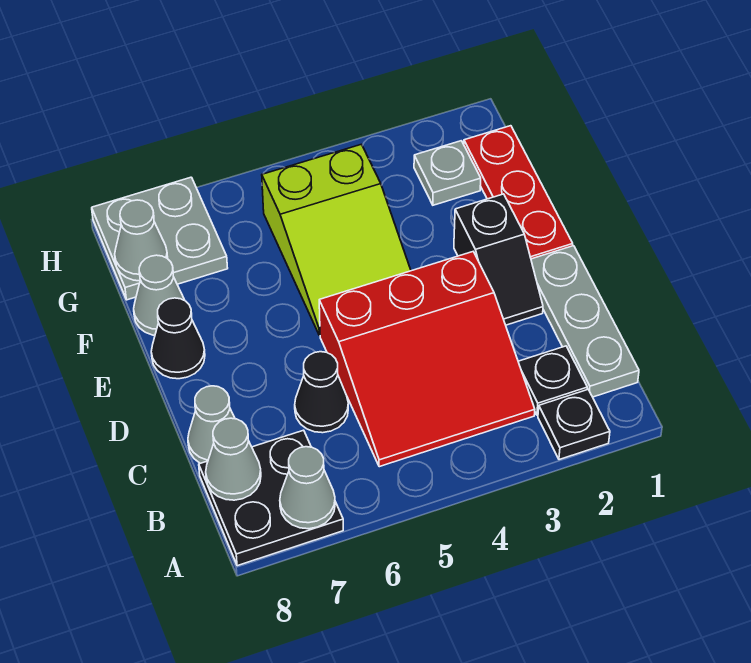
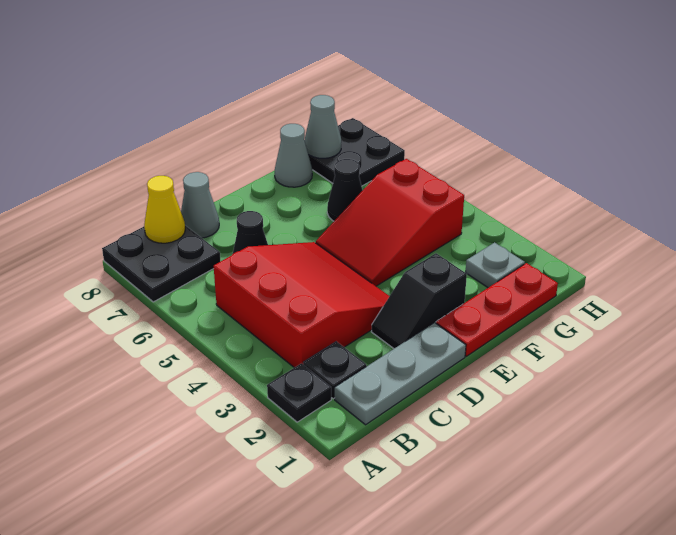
grey cone A7 level 2 -> none
red slope B3:D5 level 1 top D -> red slope B3:D5 level 1 top B
grey cone B8 level 2 -> yellow cone B8 level 2
lime slope E4:G5 level 1 top G -> red slope E4:G5 level 1 top G
black cone E8 level 1 -> black cone F6 level 1
grey plate G7:H8 level 1 -> black plate G7:H8 level 1

